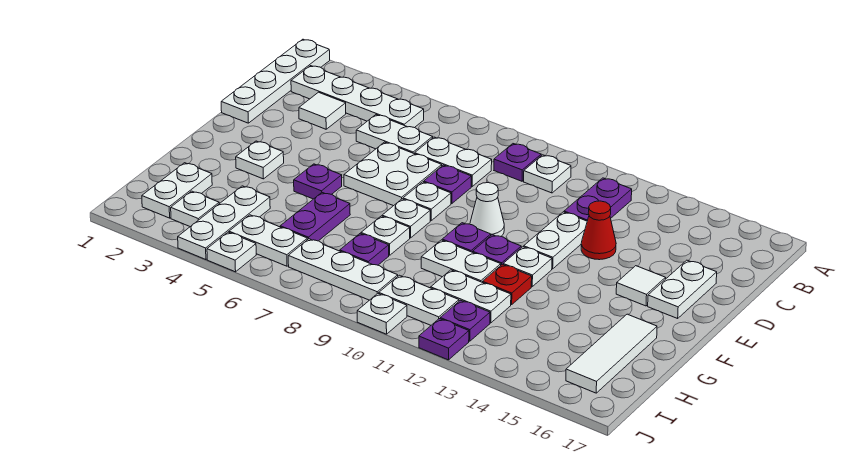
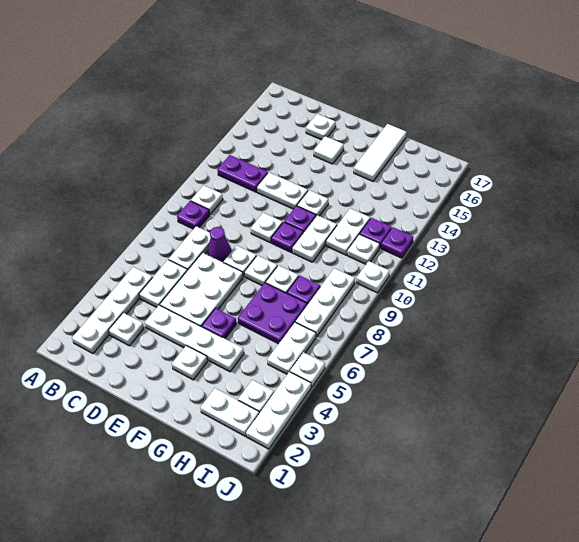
white plate A1:D1 level 1 -> white plate D4:G4 level 1
white tile C3 level 1 -> white plate C3 level 1
white plate D6:E7 level 1 -> white plate D5:E7 level 1
purple plate D8 level 1 -> purple cone D8 level 1
red cone D13 level 1 -> none
white plate D16:E16 level 1 -> white plate D16 level 1
white cone E10 level 1 -> white plate E10 level 1
purple plate G6:H6 level 1 -> purple plate G6:H7 level 1
red plate G12 level 1 -> none
white tile G16:I16 level 1 -> white tile G15:G17 level 1
white plate H4:J4 level 1 -> white plate J2:J4 level 1
white plate I10:I11 level 1 -> white plate I11 level 1

